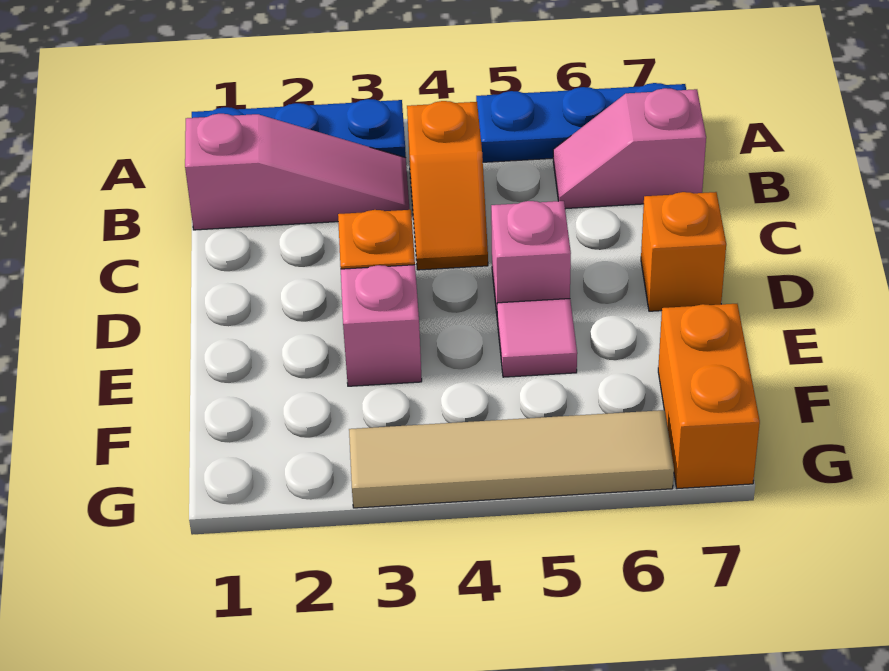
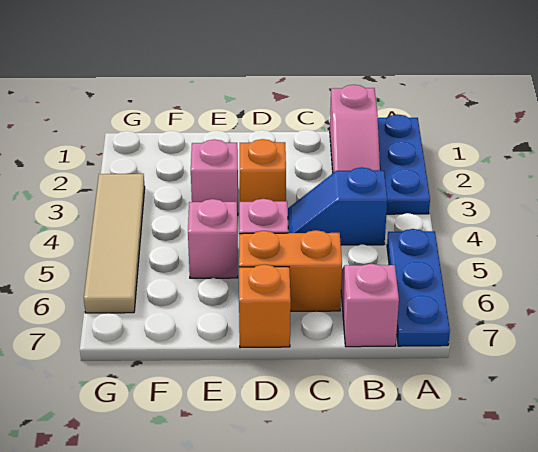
orange slope B4:C4 level 1 top B -> blue slope B4:C4 level 1 top B
pink tile E5 level 1 -> pink brick E5 level 1
orange brick F7:G7 level 1 -> orange brick C6:D6 level 1

